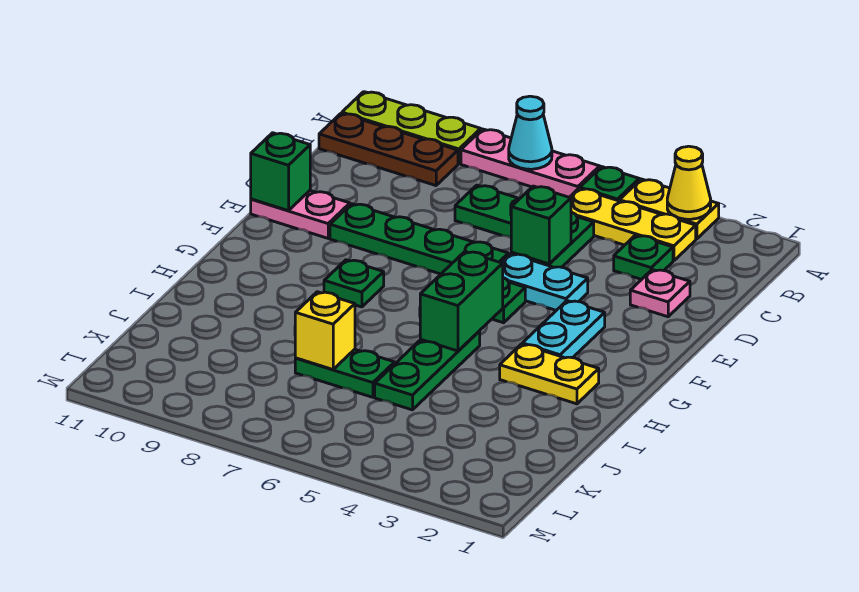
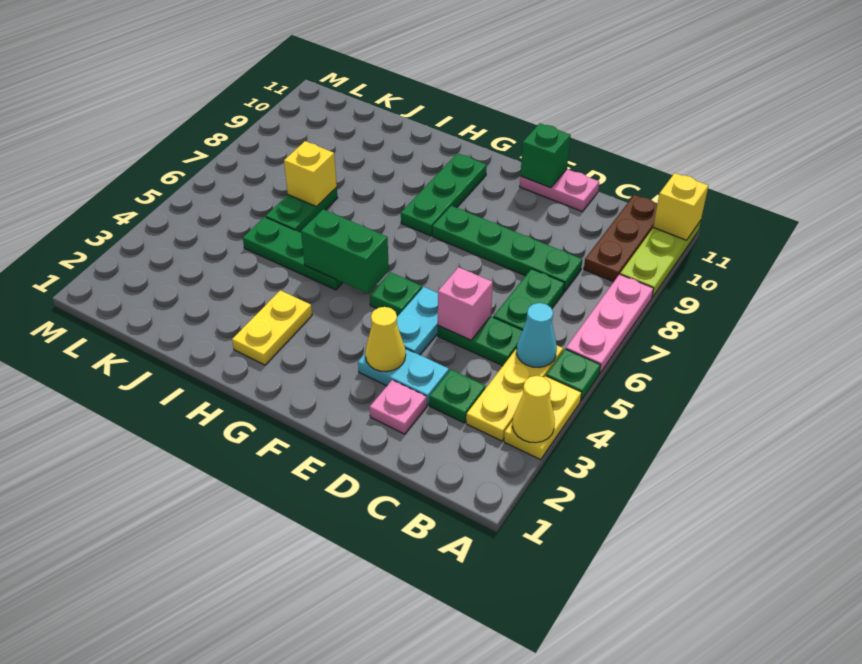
cyan cone A7 level 2 -> cyan cone B5 level 2
none -> yellow brick A11 level 2
green brick D5 level 2 -> pink brick D5 level 2
none -> yellow cone E3 level 2
green plate E6:E9 level 1 -> green plate C8:F8 level 1
pink plate E10:E11 level 1 -> pink plate D11:E11 level 1
cyan plate F3:G3 level 1 -> cyan plate D3:E3 level 1
green plate G8 level 1 -> green plate G8:G10 level 1

